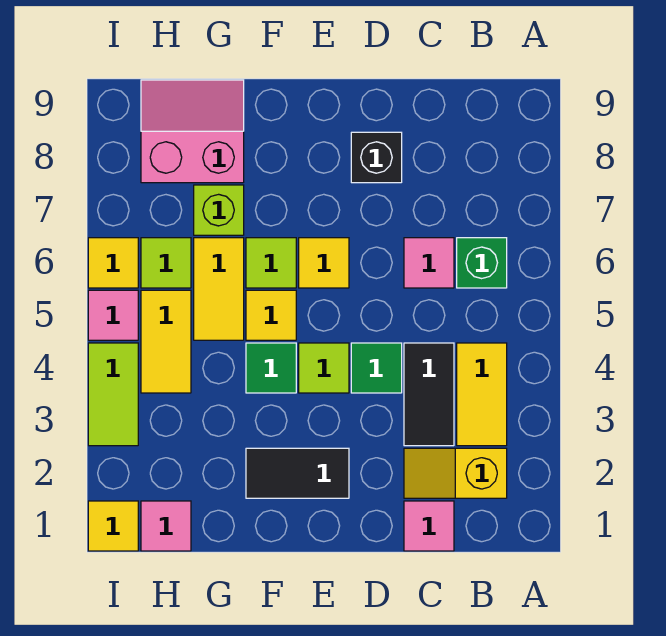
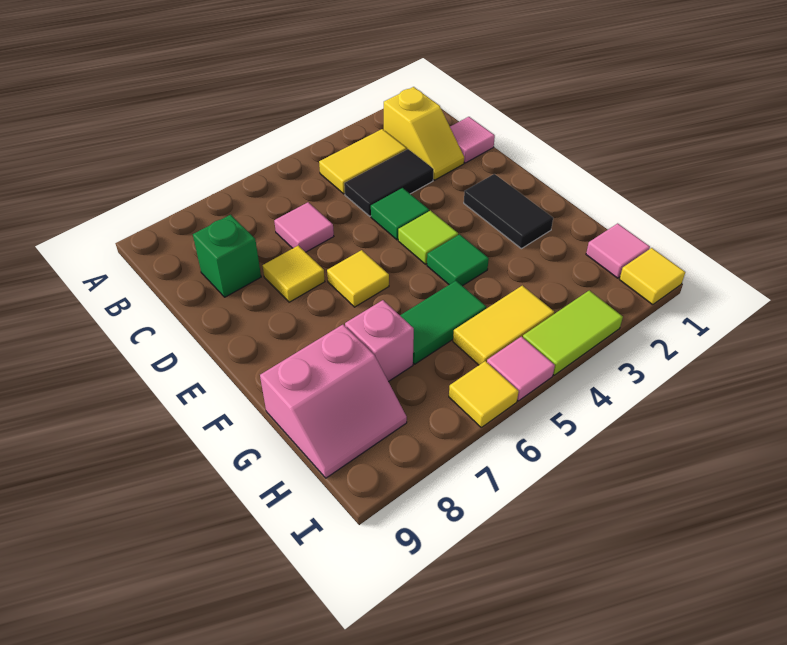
green brick B6 level 1 -> green brick C8 level 1
black brick D8 level 1 -> none
yellow tile F5 level 1 -> yellow tile D7 level 1
lime tile F6 level 1 -> none
yellow tile G5:G6 level 1 -> green tile G5:G6 level 1
lime brick G7 level 1 -> pink brick G7 level 1
pink slope G8:H9 level 1 top 8 -> pink slope G8:H9 level 1 top G
lime tile H6 level 1 -> none

